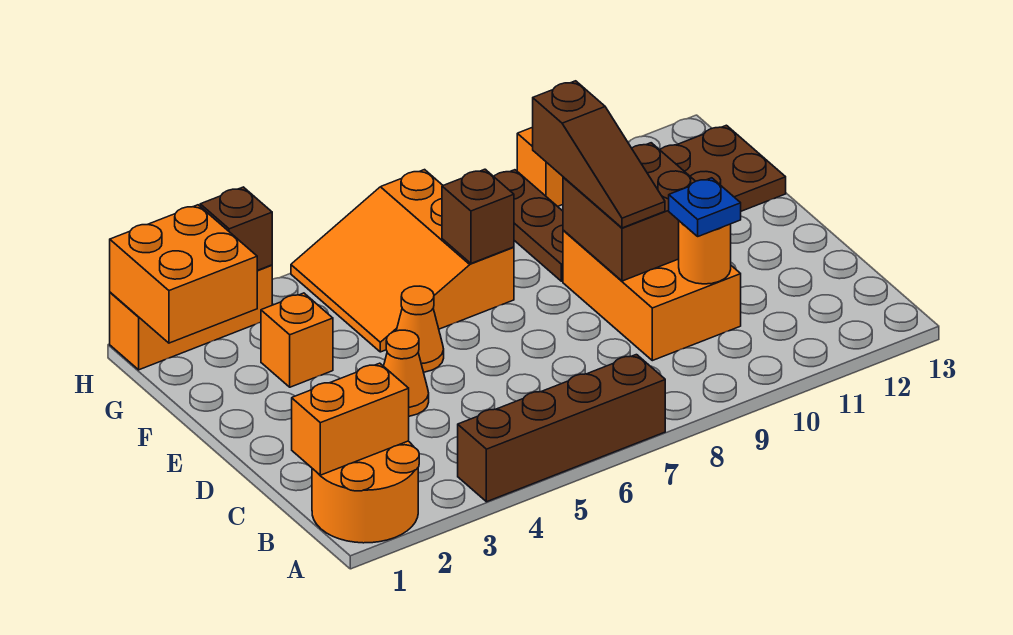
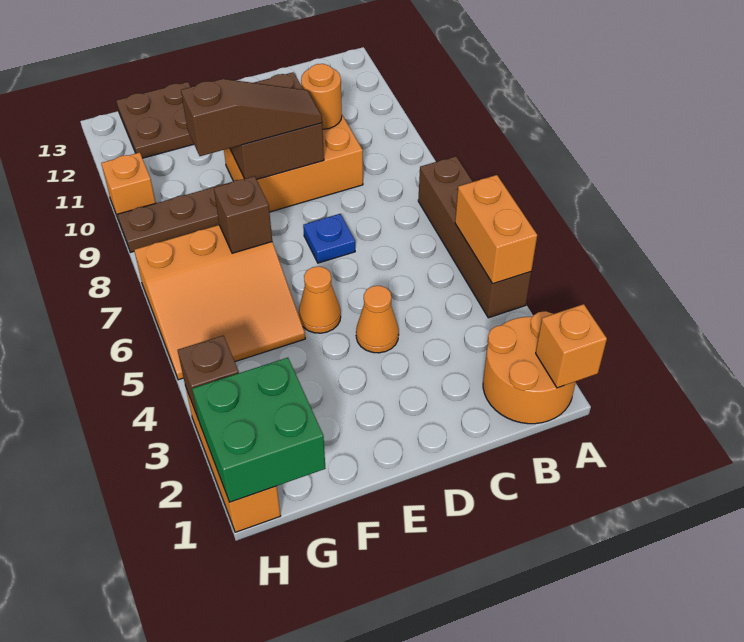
orange brick B1:B2 level 2 -> orange brick A4:A5 level 2
blue plate C10 level 3 -> blue plate D7 level 1
orange brick F3 level 1 -> orange brick A1 level 2
orange brick G1:H2 level 2 -> green brick G1:H2 level 2

